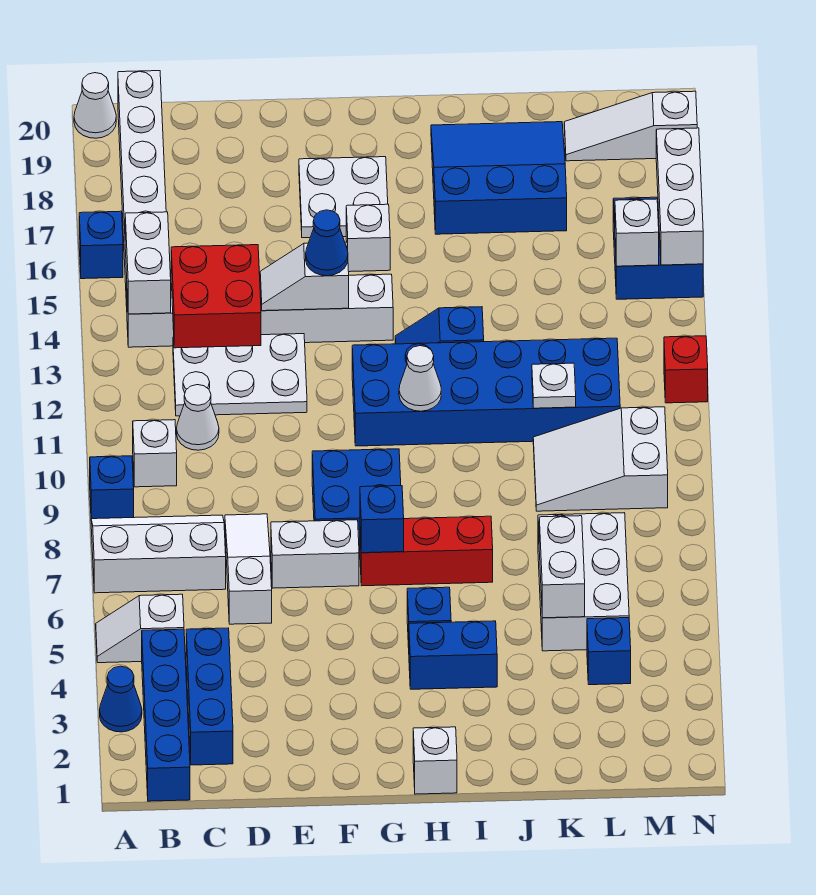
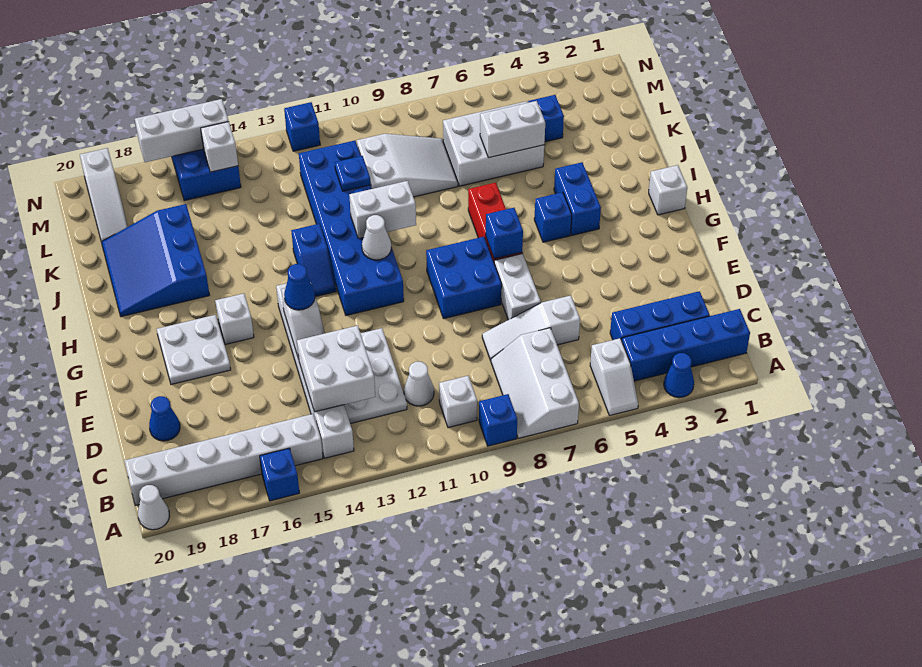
white brick B14:B15 level 2 -> white brick I10:I11 level 2
red brick C13:D14 level 2 -> white brick C13:D14 level 2
none -> blue cone D19 level 1
white slope K9:M10 level 1 top M -> white slope K8:L10 level 1 top 10
white plate K11 level 2 -> blue plate K11 level 2
red brick N12 level 1 -> blue brick N12 level 1

